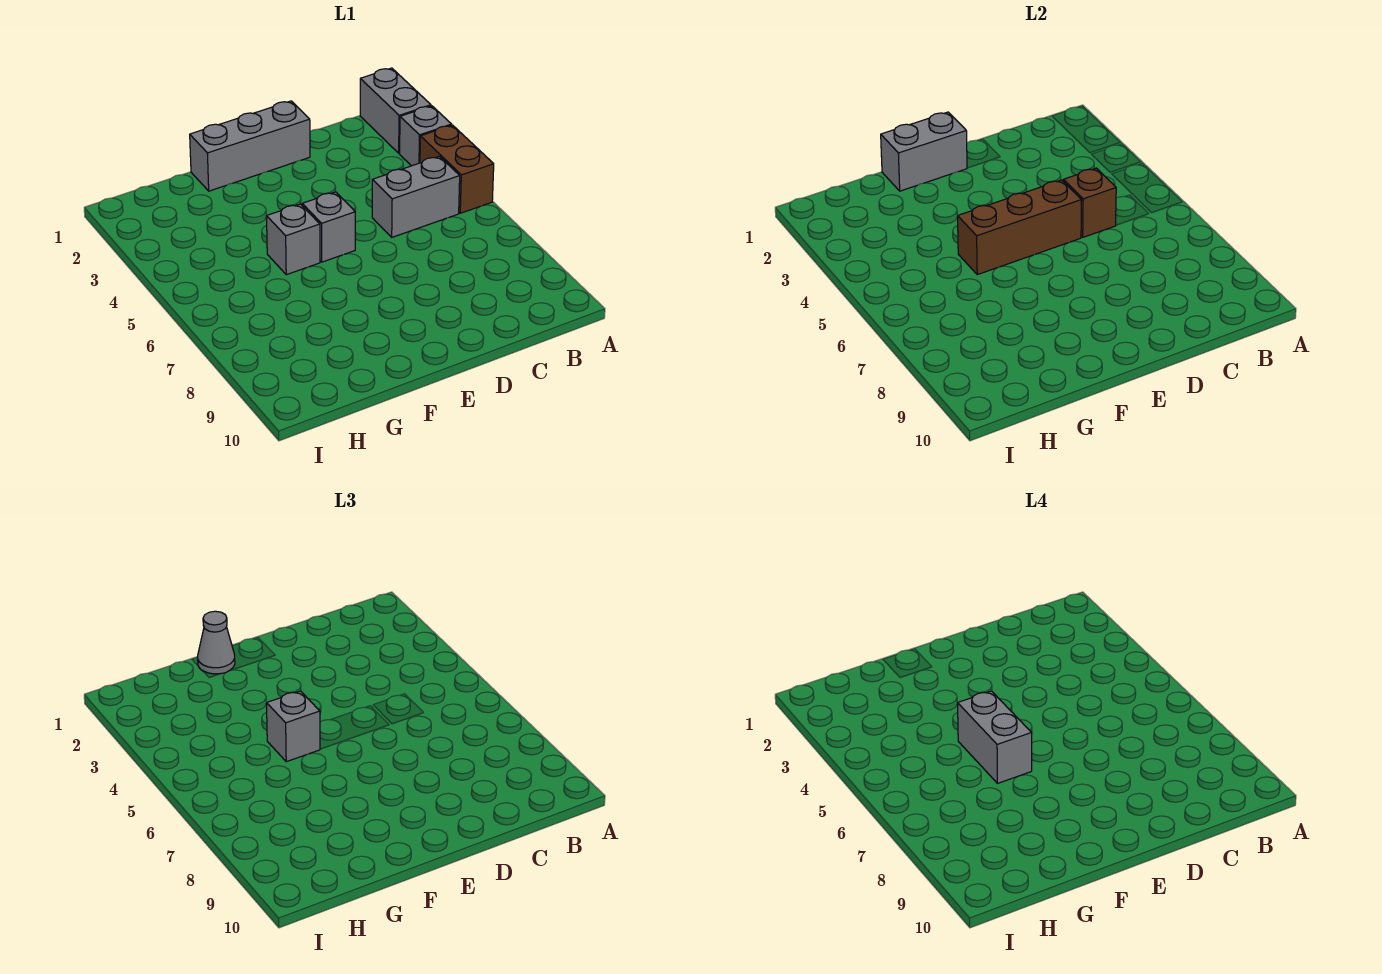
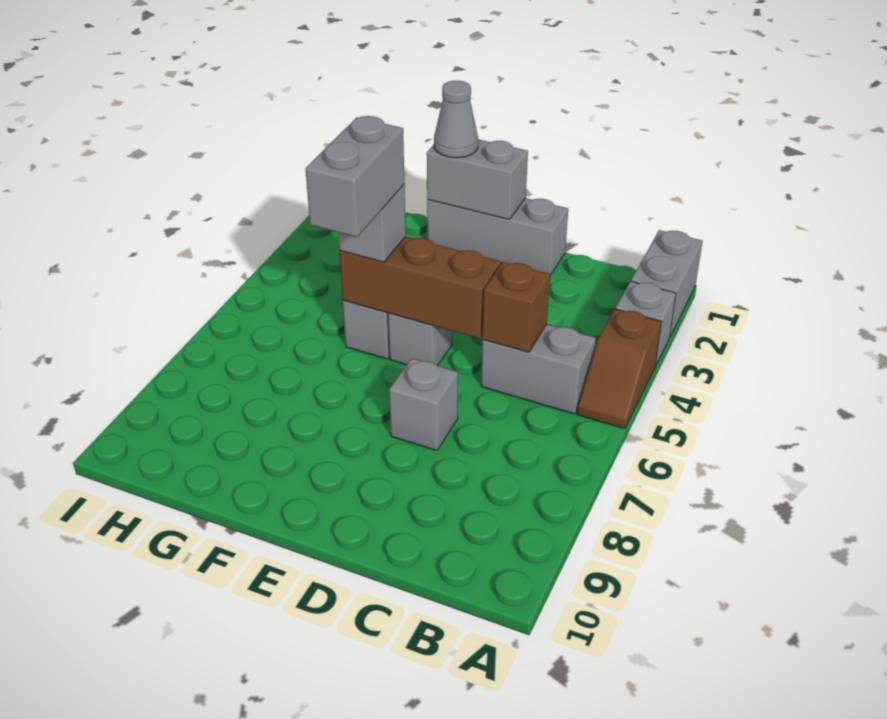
brown brick A4:A5 level 1 -> brown slope A4:A5 level 1 top 4
none -> grey brick D7 level 1

